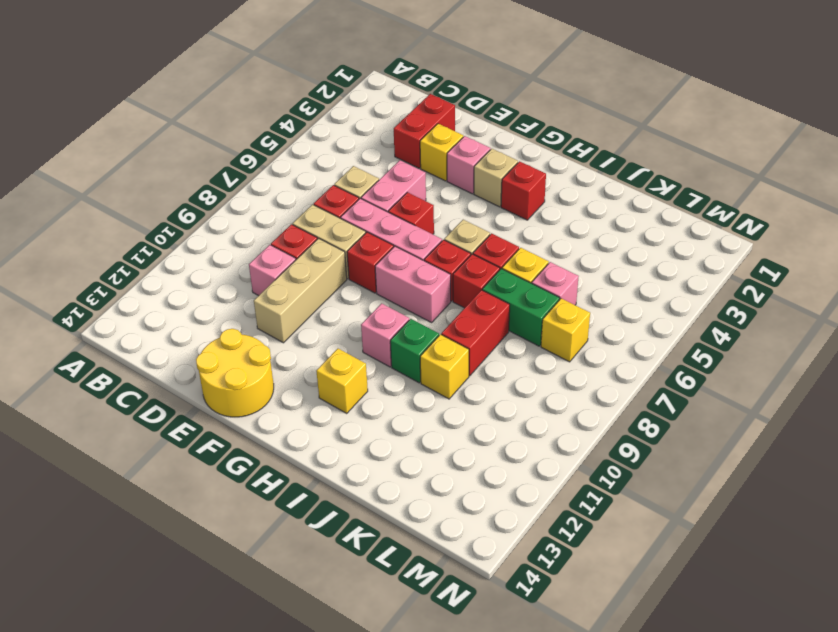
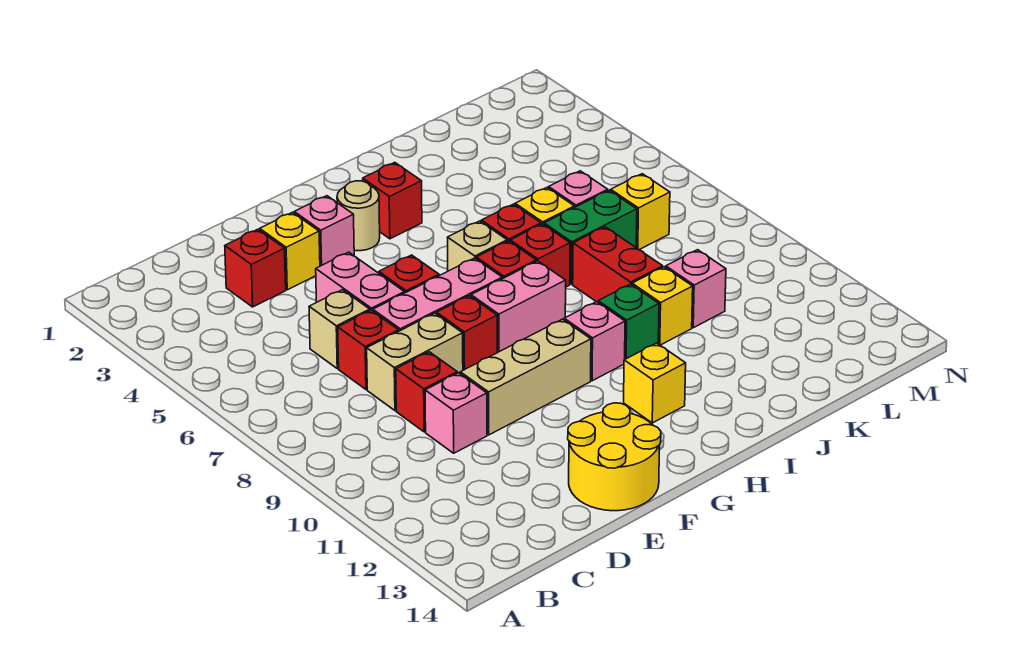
red brick D2:D3 level 1 -> red brick D3 level 1
tan brick E9:E11 level 1 -> tan brick E10:G10 level 1
tan brick G3 level 1 -> tan round brick G3 level 1
none -> pink brick K10 level 1

